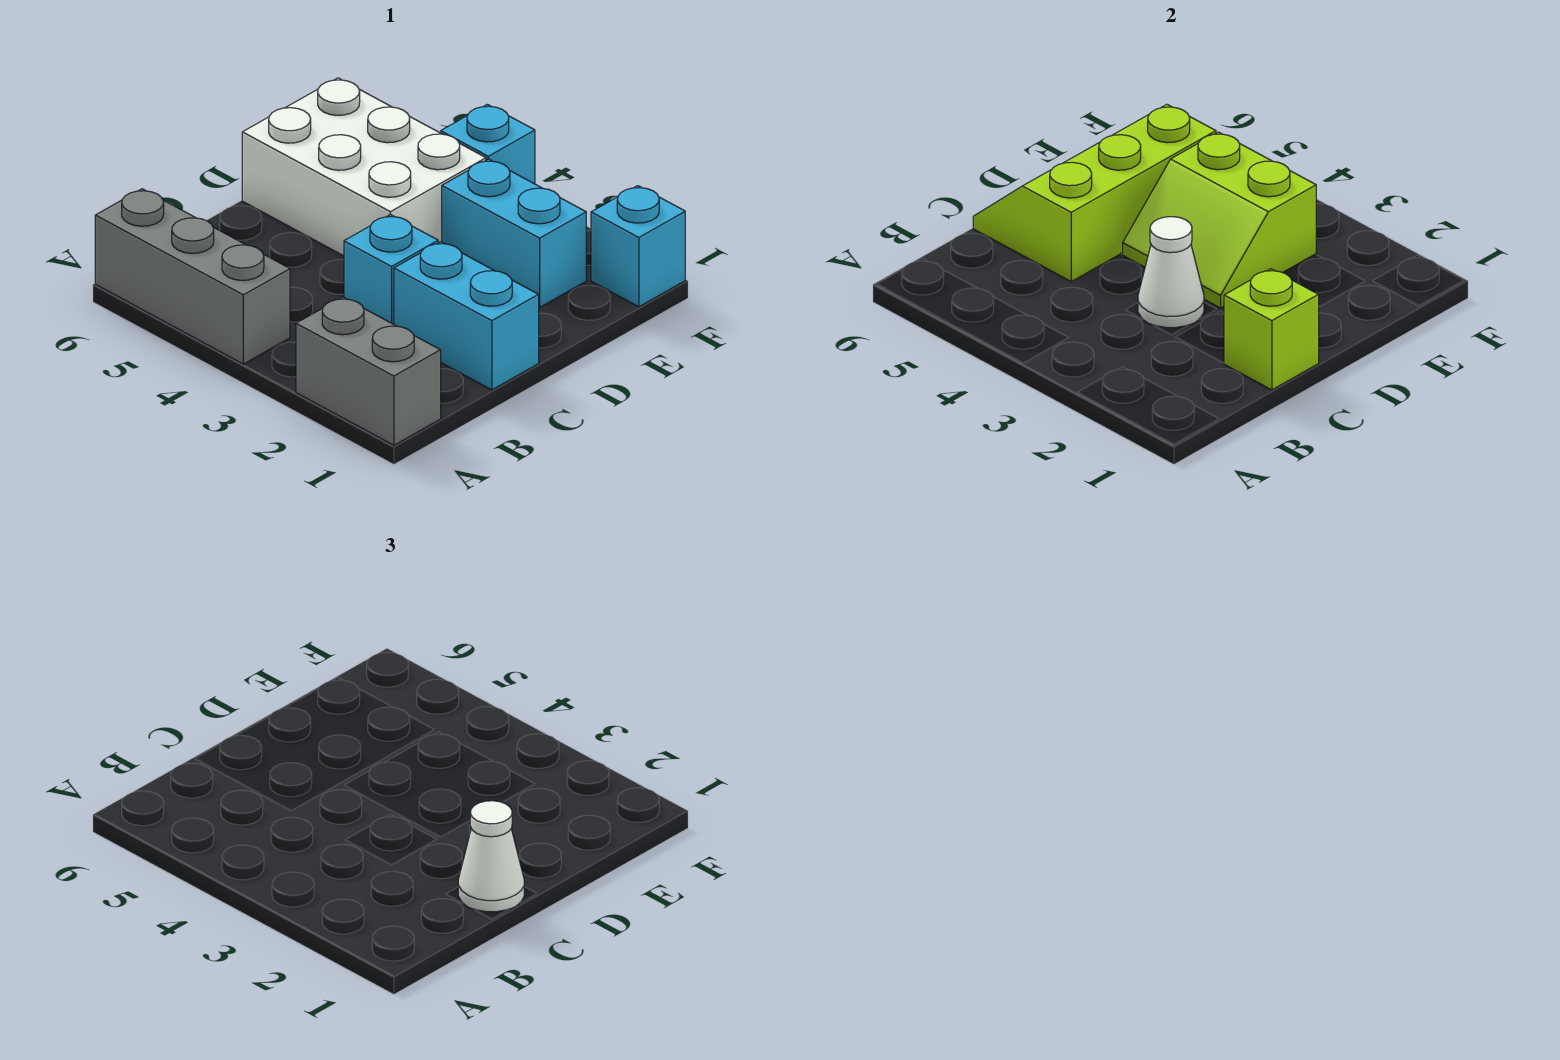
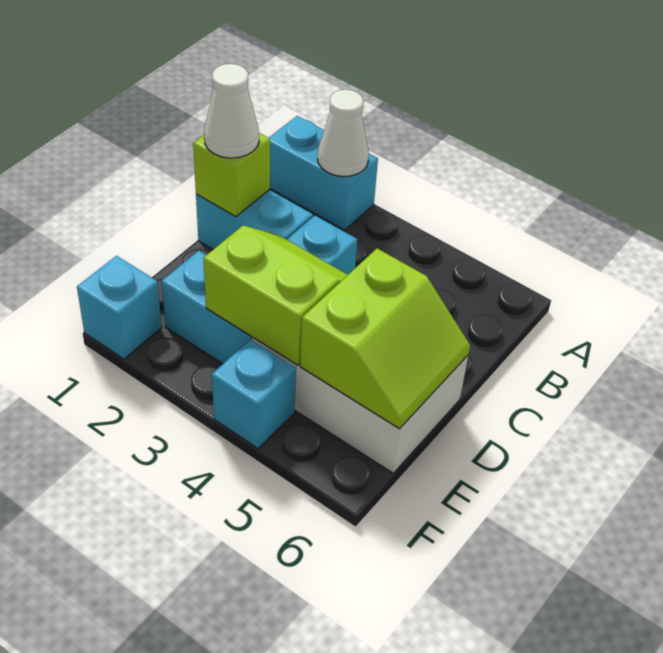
grey brick A1:A2 level 1 -> cyan brick A1:A2 level 1
grey brick A4:A6 level 1 -> none
white cone C3 level 2 -> white cone A2 level 2
lime slope C5:E6 level 2 top 5 -> lime slope D5:E6 level 2 top 5

